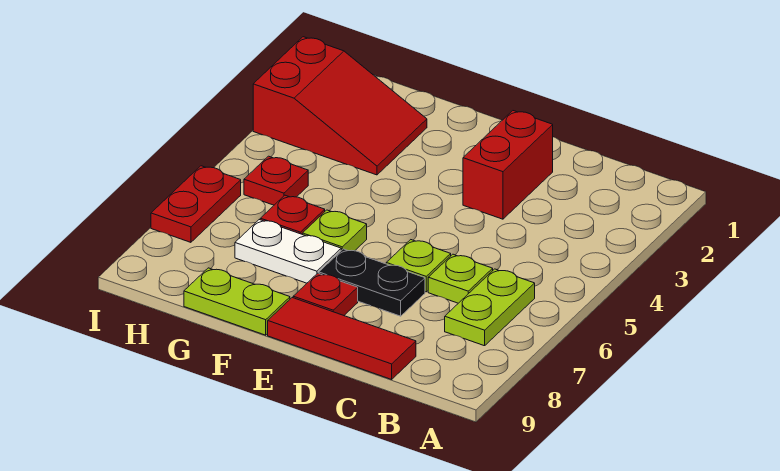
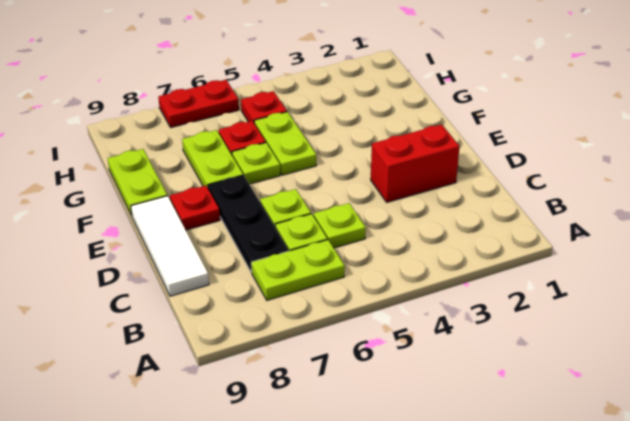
none -> lime plate C5 level 1
red tile C9:E9 level 1 -> white tile C9:E9 level 1
black plate D7:E7 level 1 -> black plate C7:E7 level 1
none -> lime plate F5:G5 level 1
white plate F7:G7 level 1 -> lime plate F7:G7 level 1
red slope G2:I3 level 1 top I -> none

